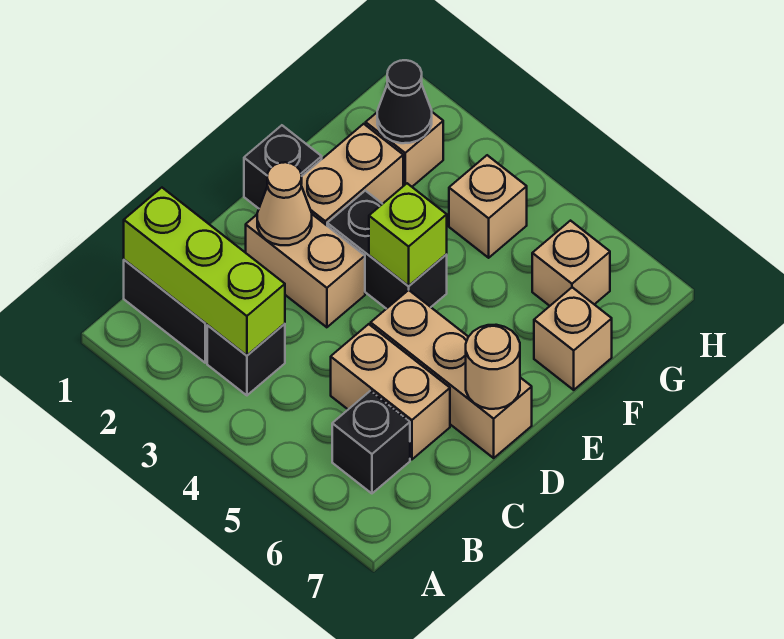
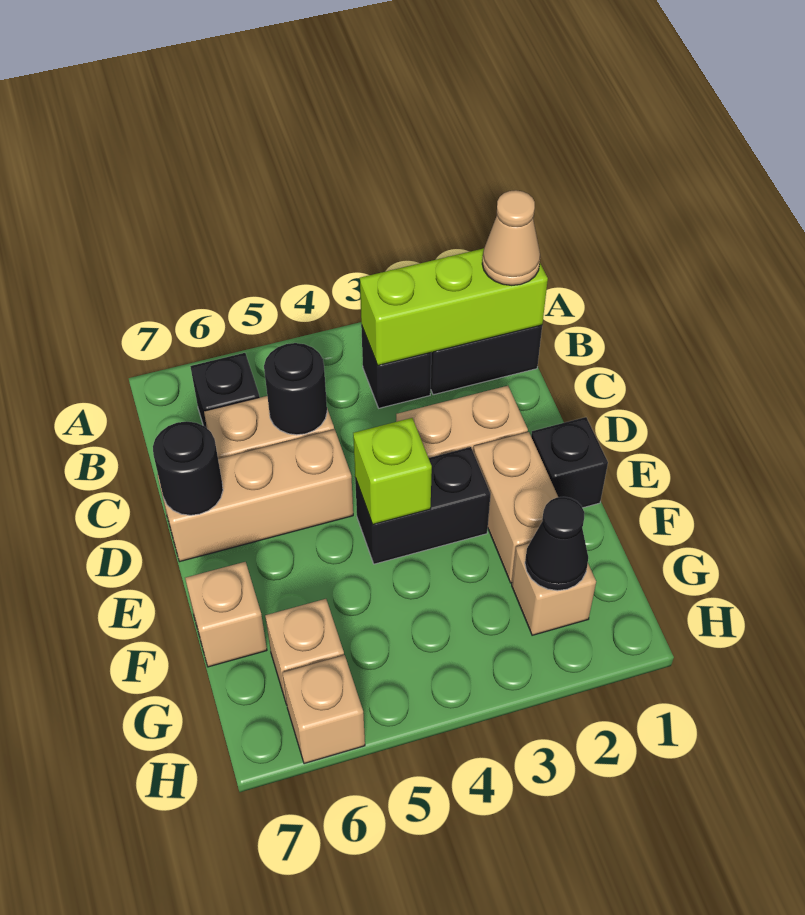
none -> black round brick C5 level 2
tan cone D2 level 2 -> tan cone B1 level 3
tan round brick D7 level 2 -> black round brick D7 level 2
tan brick G4 level 1 -> tan brick H6 level 1

